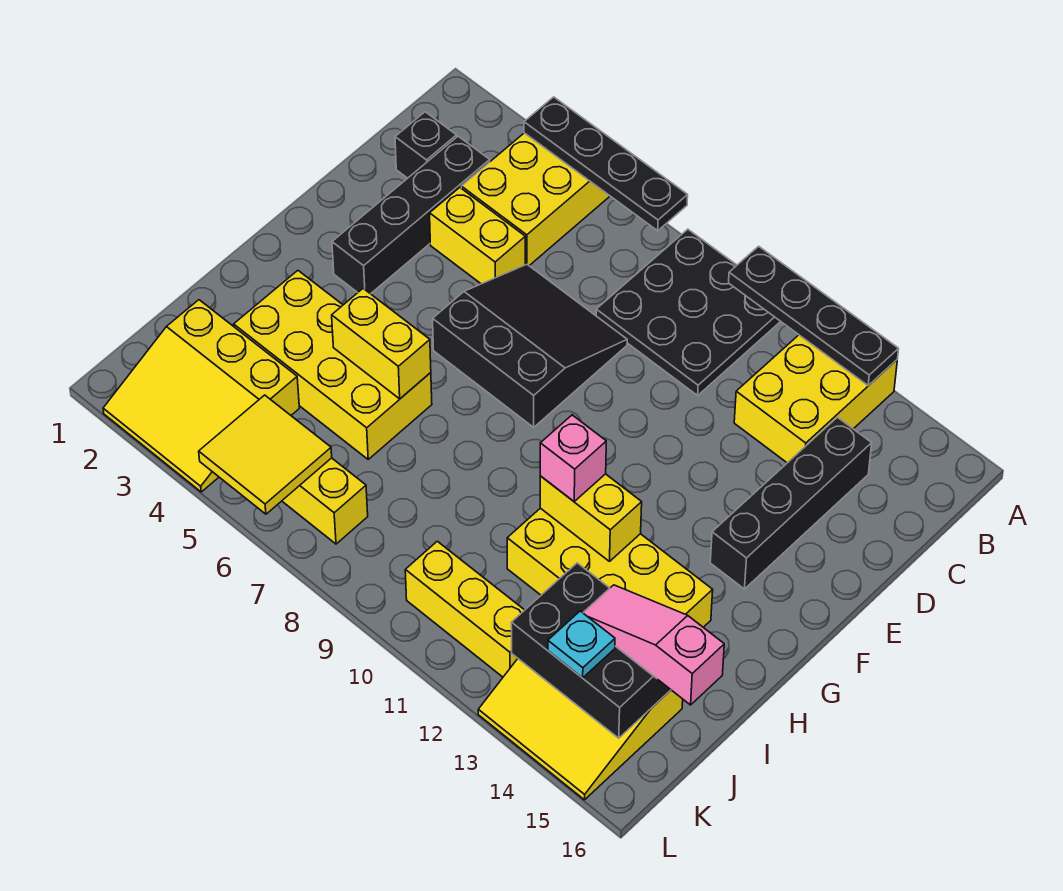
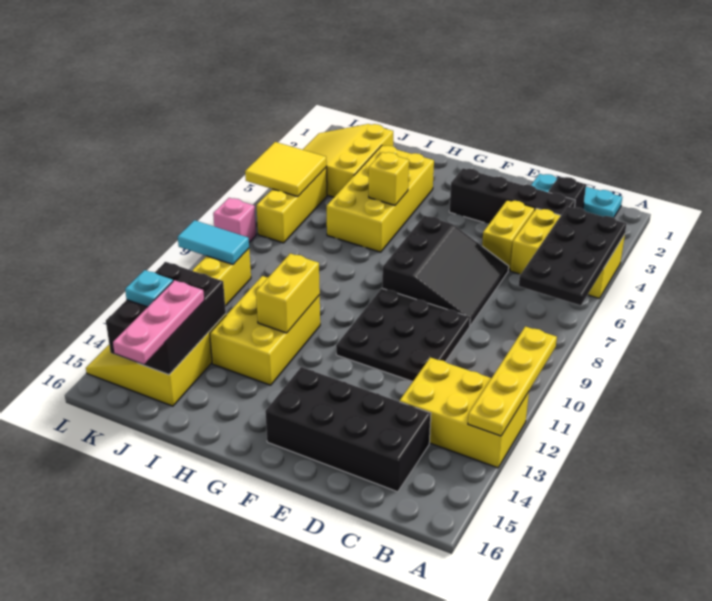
black plate A4:A7 level 2 -> black plate A4:B7 level 2
black plate A8:C10 level 1 -> black plate D9:F11 level 1
black plate A10:A13 level 2 -> yellow plate A10:A13 level 2
none -> cyan plate B1:D1 level 1
black brick C14:F14 level 1 -> black brick C14:F15 level 1
yellow brick H5:H6 level 2 -> yellow brick H5 level 2
yellow brick H11:I14 level 1 -> yellow brick H11:I13 level 1
pink brick H11 level 3 -> pink brick L8 level 1
pink slope J14:J16 level 3 top 16 -> pink plate J14:J16 level 3
none -> cyan tile K10:L10 level 2

